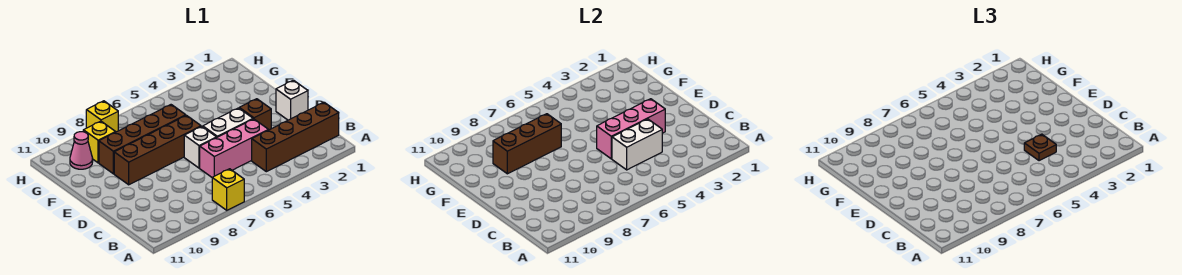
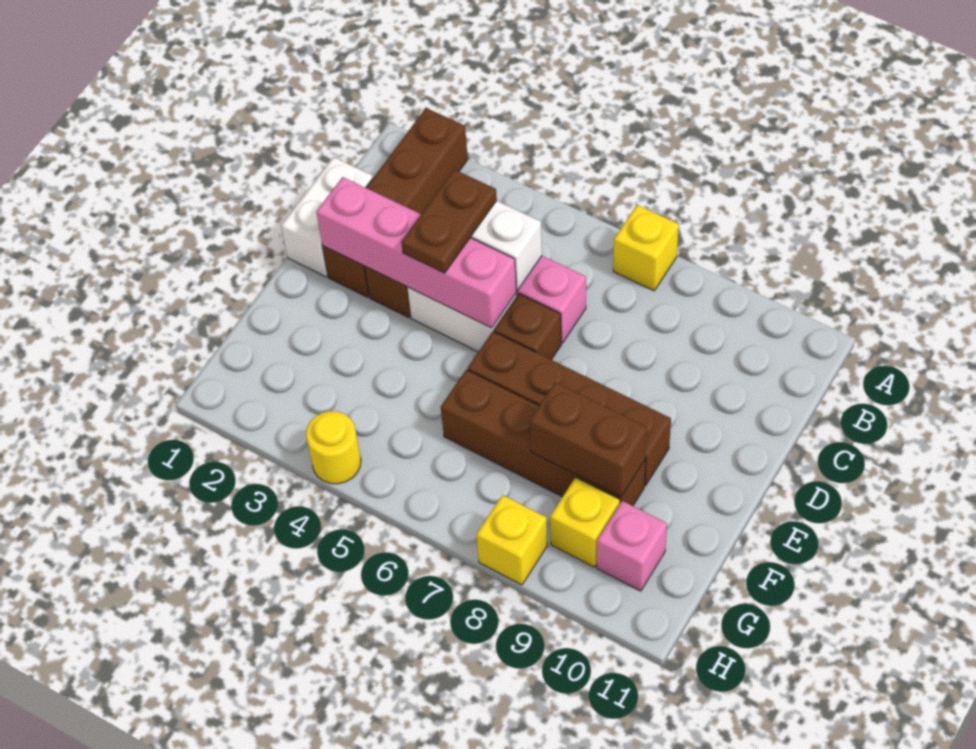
brown brick B1:B4 level 1 -> brown brick A2:D2 level 1
brown plate C4 level 3 -> brown plate C4:D4 level 3
white brick D1 level 1 -> white brick C1:D1 level 1
pink brick D3:D5 level 2 -> pink brick D2:D5 level 2
white brick D6 level 1 -> brown brick D6 level 1
brown brick F7:F9 level 2 -> brown brick F8:F9 level 2
pink cone G10 level 1 -> pink brick G10 level 1
none -> yellow round brick H4 level 1

